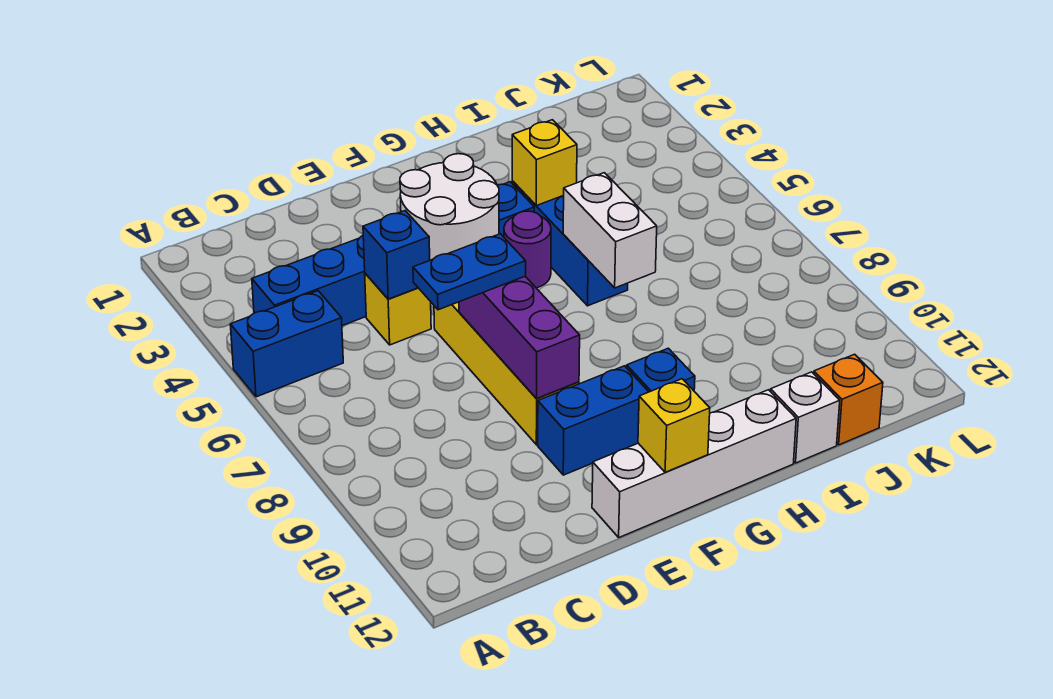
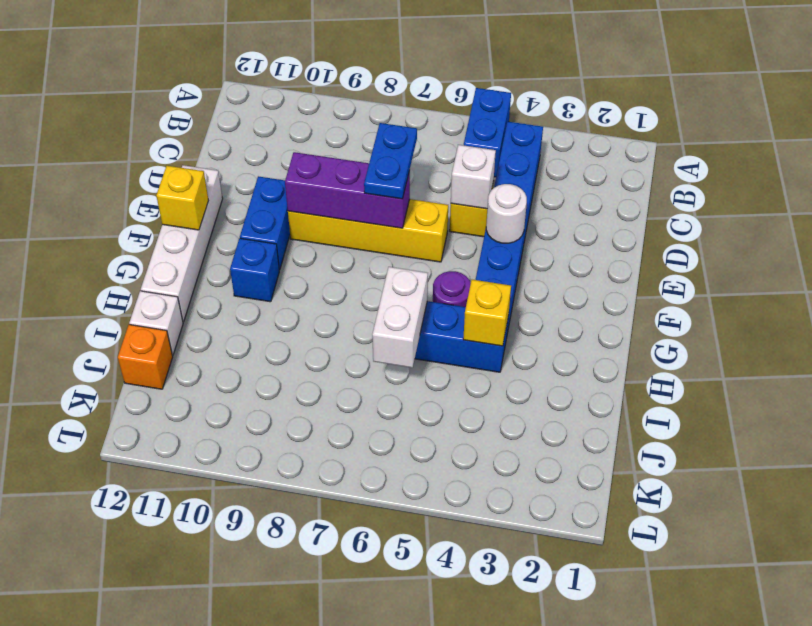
blue brick D5 level 2 -> white brick D5 level 2
white round brick E4:F5 level 2 -> white round brick E4 level 2
white brick H6:H7 level 2 -> white brick H6:I6 level 2

